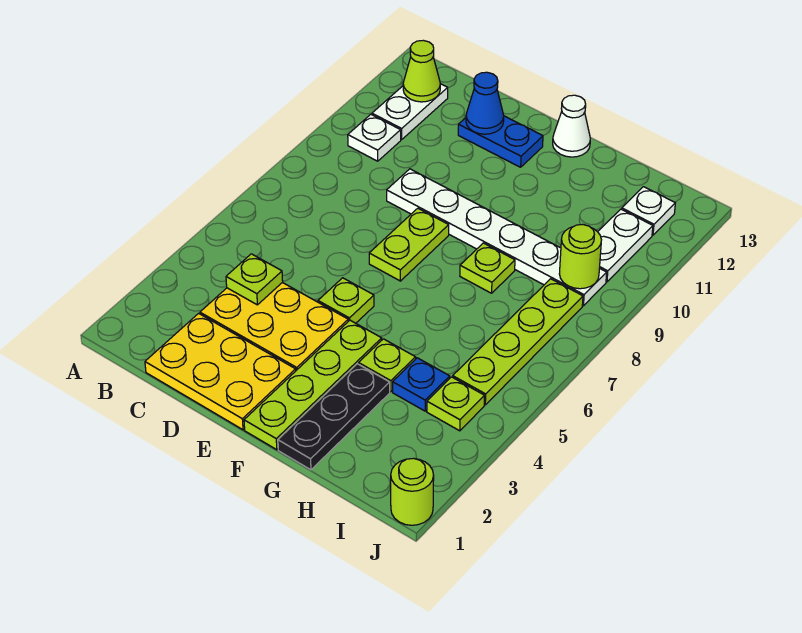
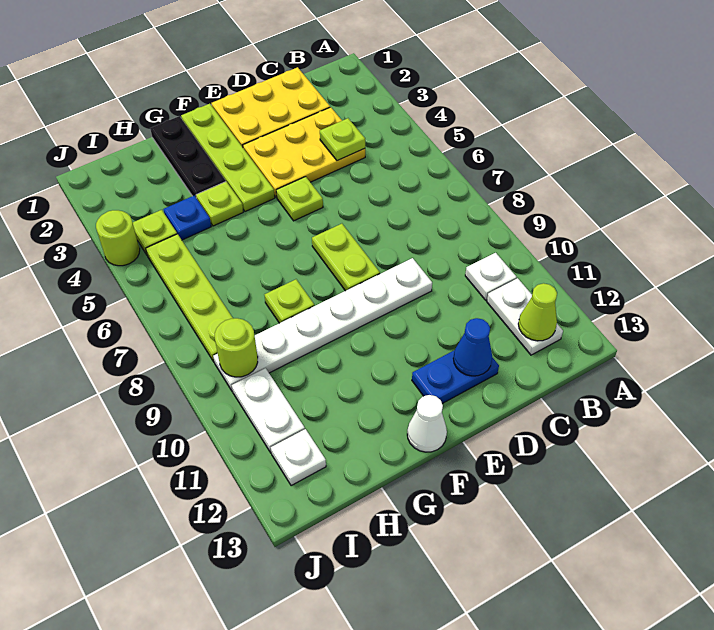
lime round brick J1 level 1 -> lime round brick J4 level 1

